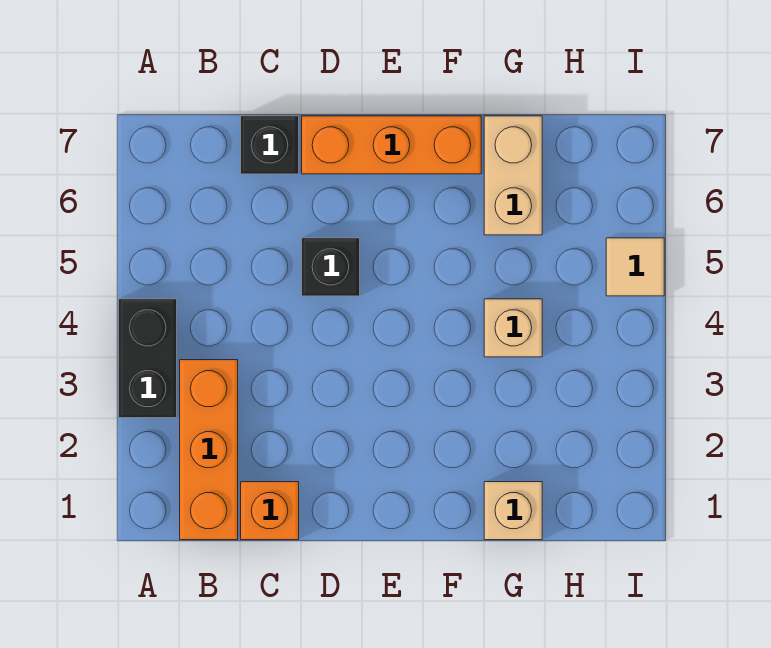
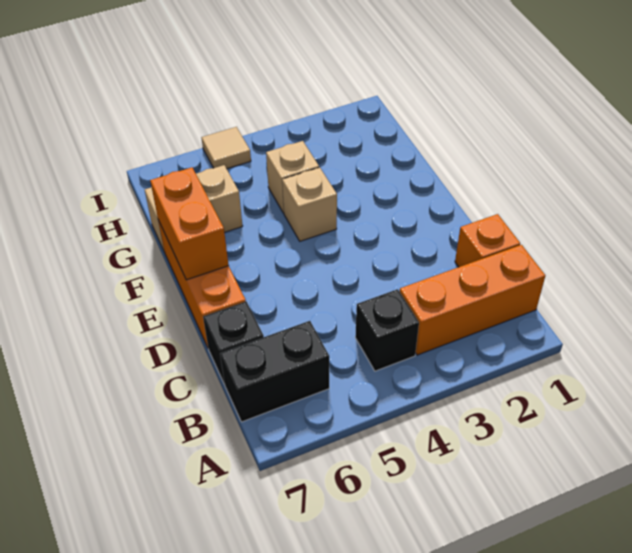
black brick A3:A4 level 1 -> black brick B6:B7 level 1
black brick D5 level 1 -> black brick B4 level 1
none -> orange brick E7:F7 level 2
tan brick G1 level 1 -> tan brick F4 level 1

